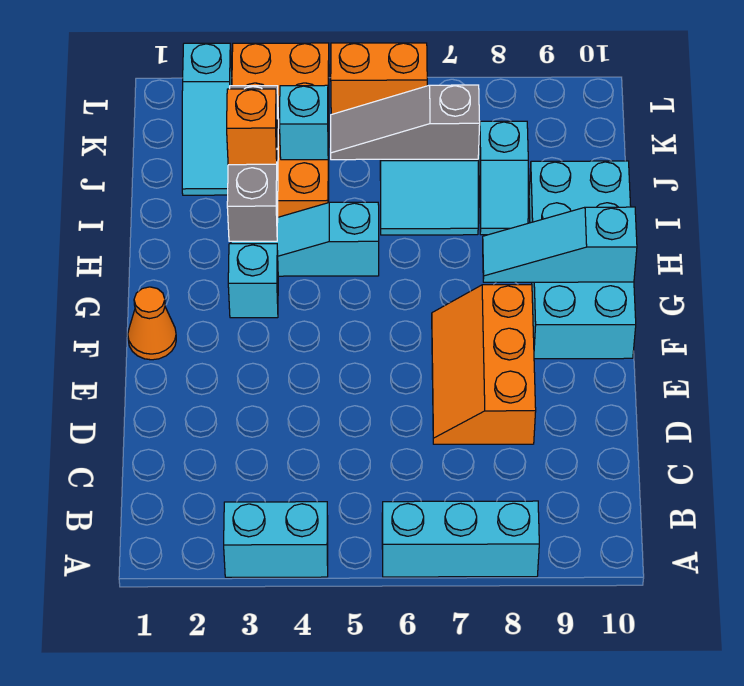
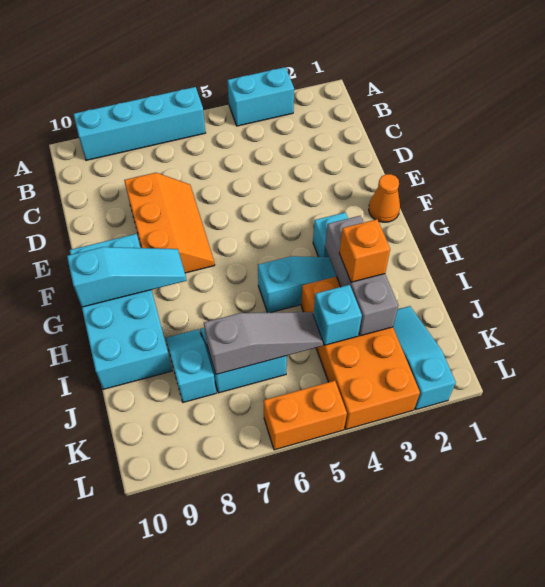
cyan brick A6:A8 level 1 -> cyan brick A6:A9 level 1

